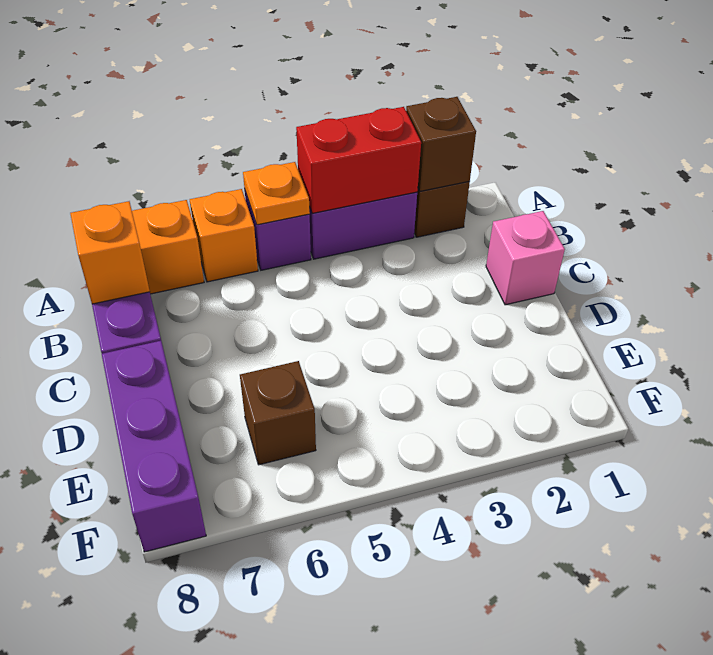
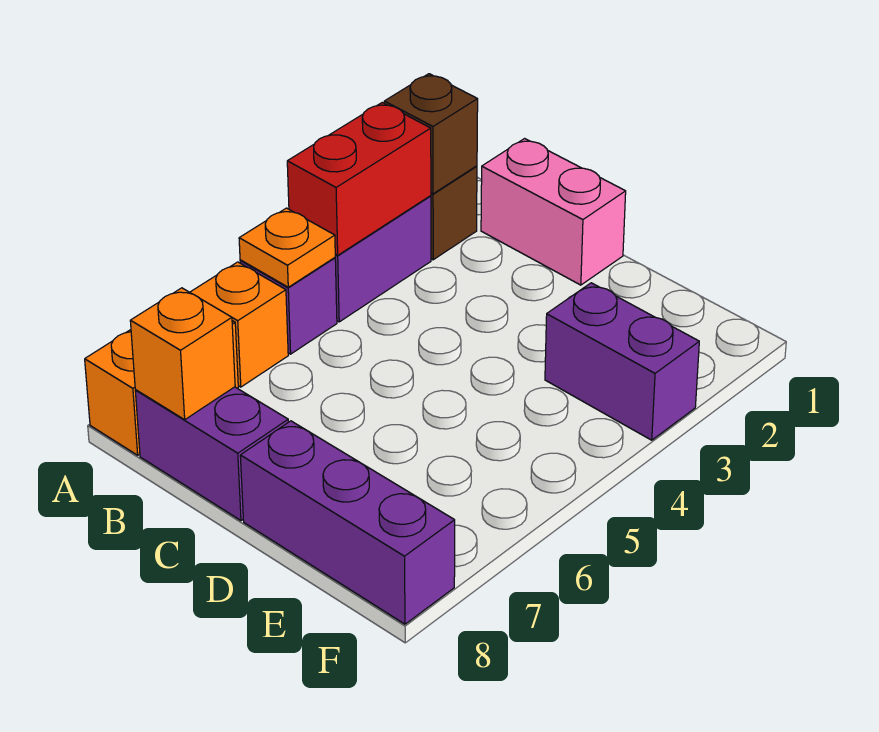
pink brick C1 level 1 -> pink brick B1:C1 level 1
none -> purple brick E3:F3 level 1
brown brick E6 level 1 -> none

